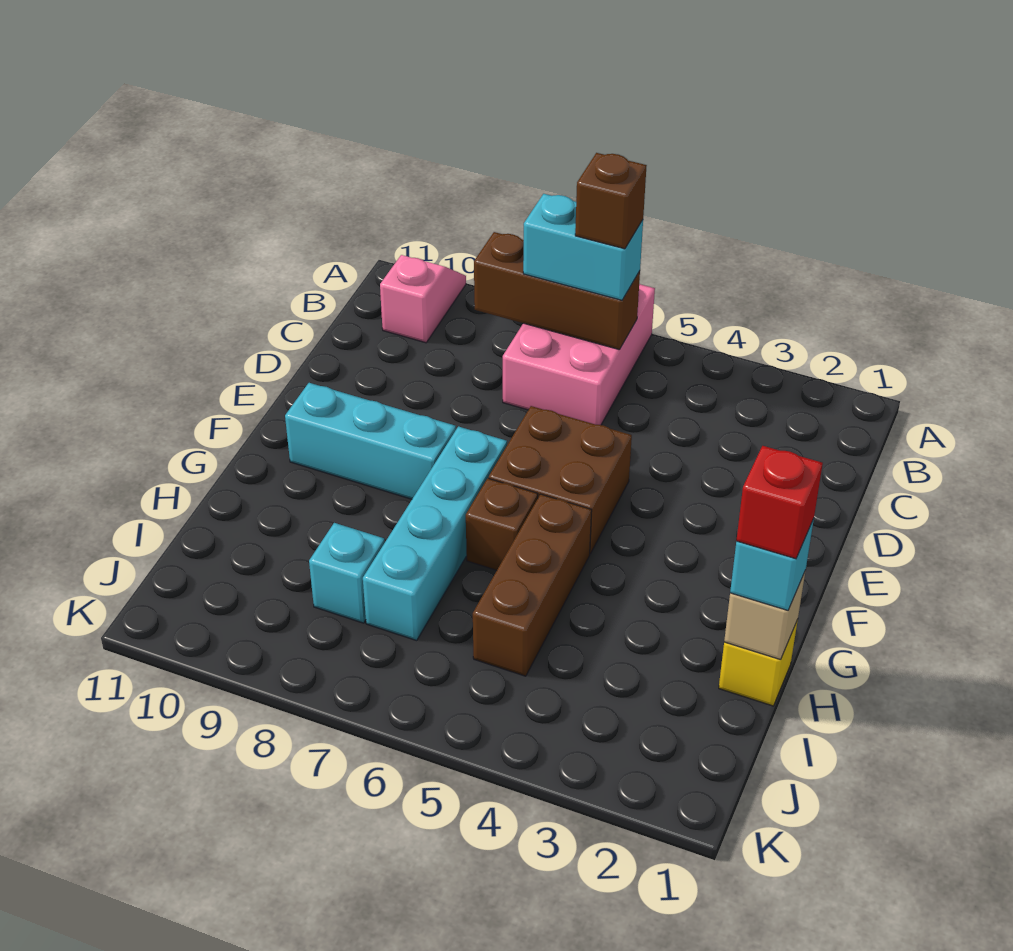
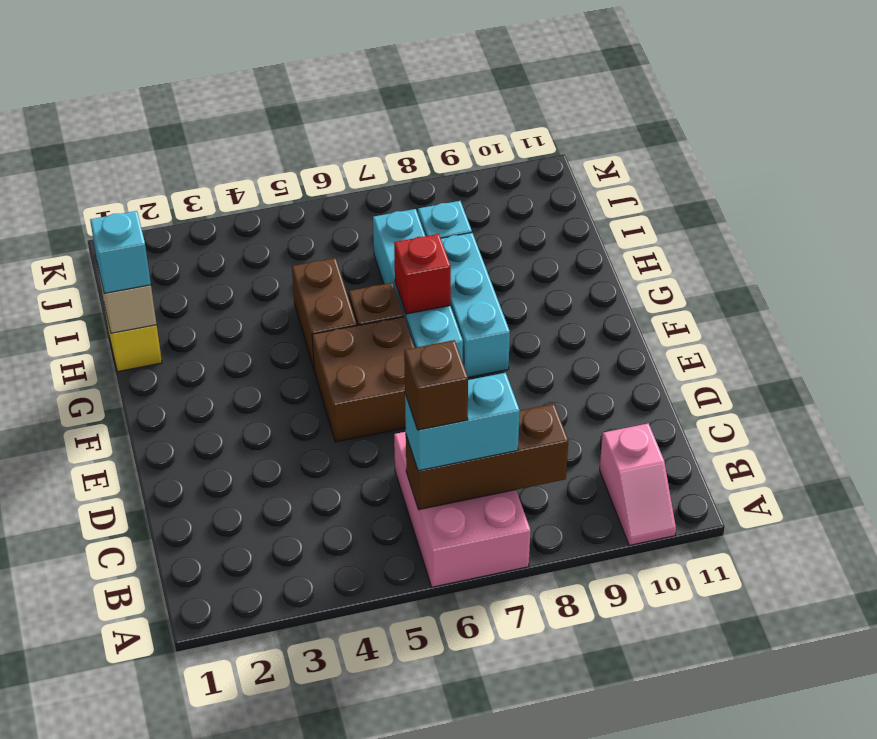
cyan brick F8:F10 level 1 -> cyan brick F8:H8 level 1
brown brick G5:I5 level 1 -> brown brick G5:H5 level 1
red brick H1 level 4 -> red brick G7 level 2

